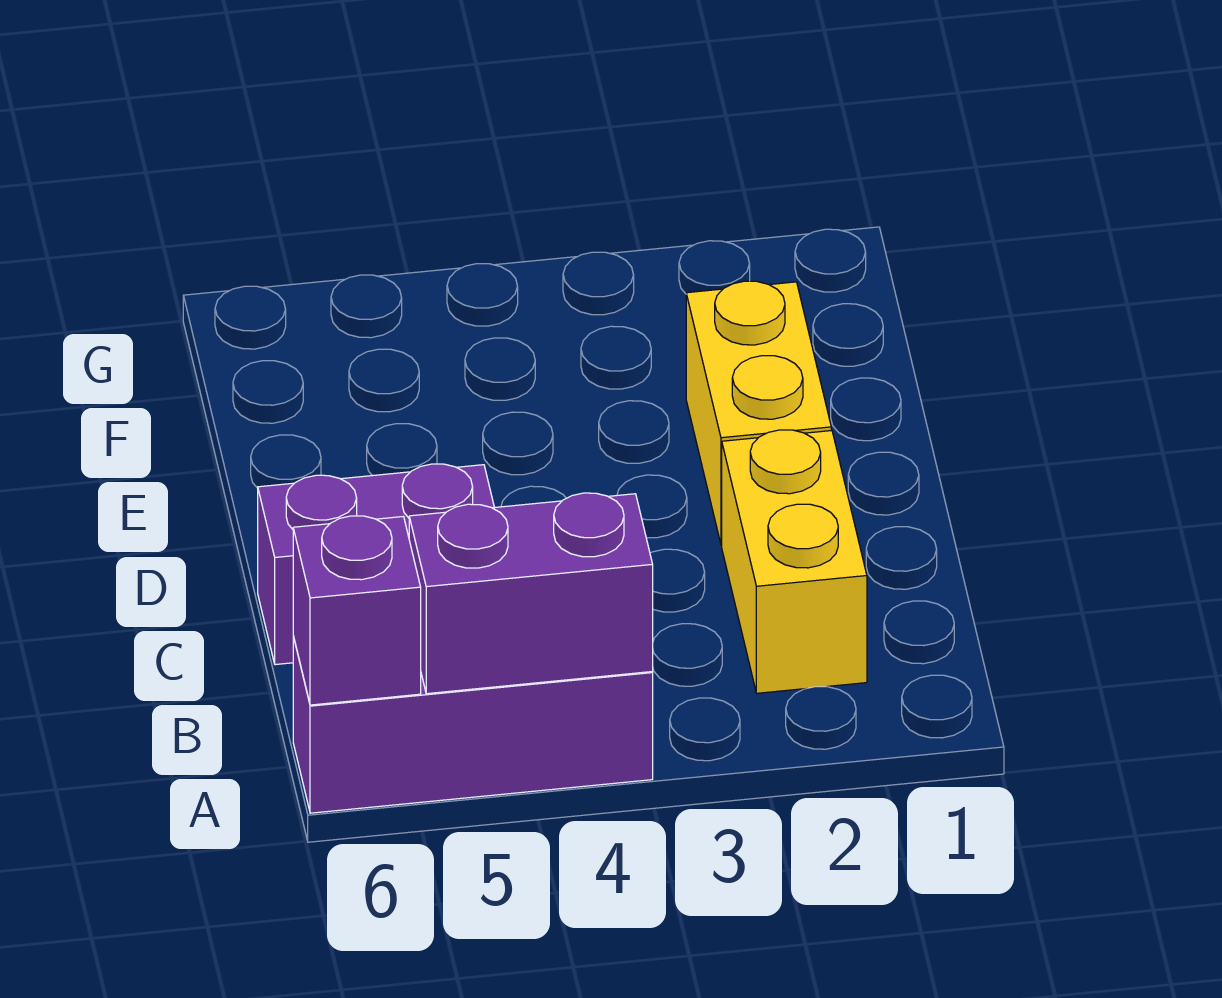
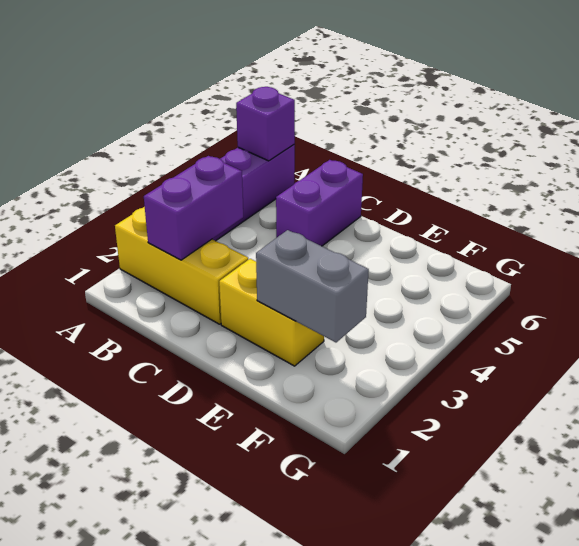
purple brick A4:A5 level 2 -> purple brick B2:B3 level 2
yellow brick B2:C2 level 1 -> yellow brick A2:C2 level 1
none -> grey brick E2:F2 level 2

